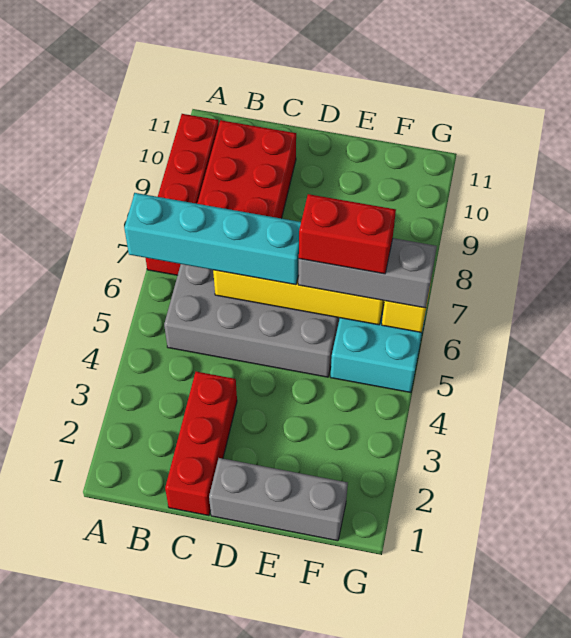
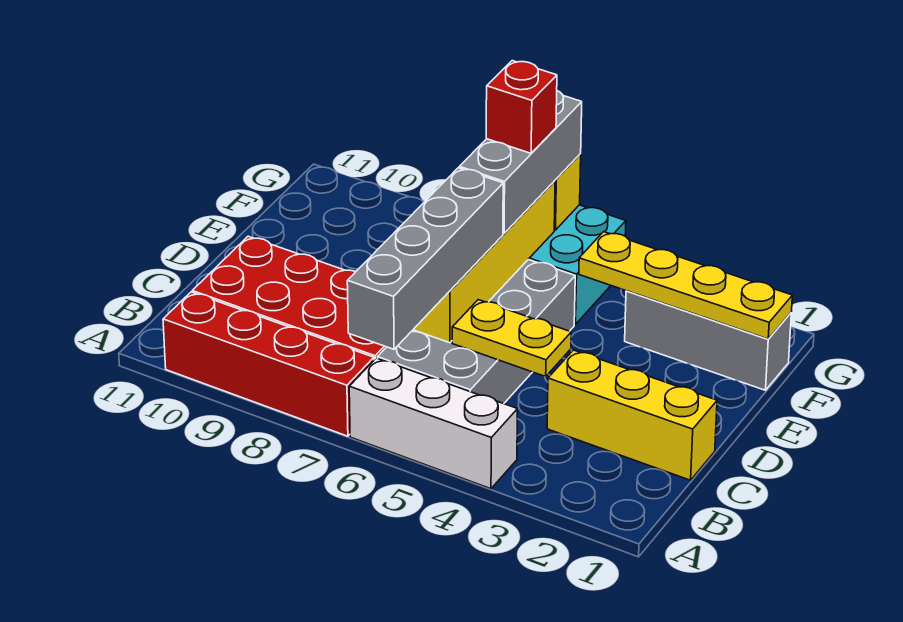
none -> white brick A4:A6 level 1
cyan brick A6:D6 level 3 -> grey brick A6:D6 level 3
red brick C1:C3 level 1 -> yellow brick C1:C3 level 1
none -> yellow plate C4:C5 level 2
grey brick D1:F1 level 1 -> grey brick F1:F3 level 1
red brick E6:F6 level 4 -> red brick F6 level 4
none -> yellow plate F1:F4 level 2

